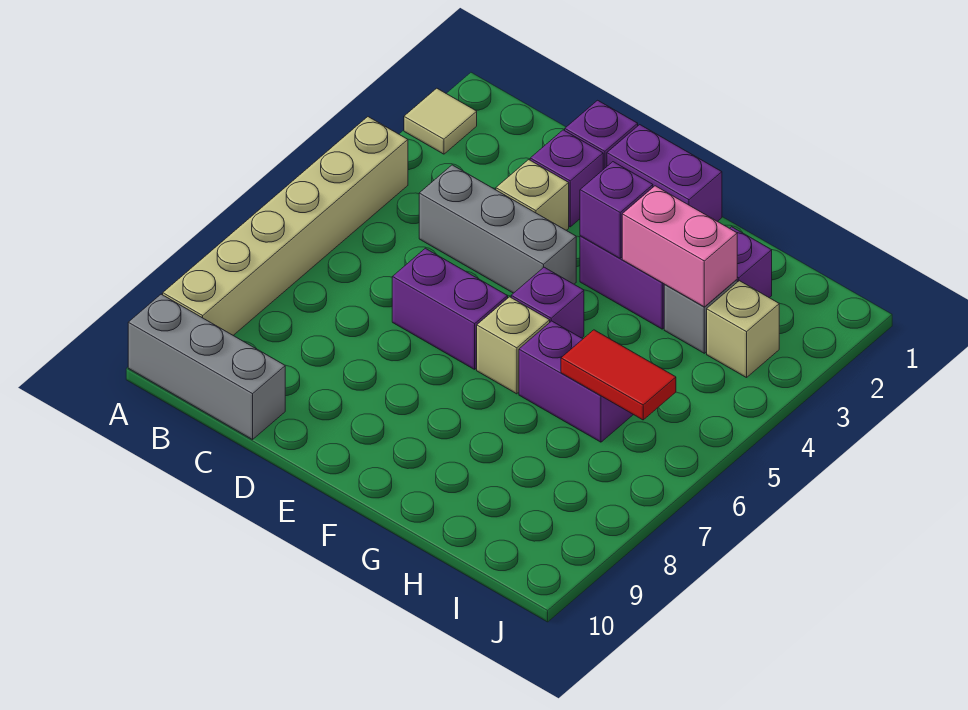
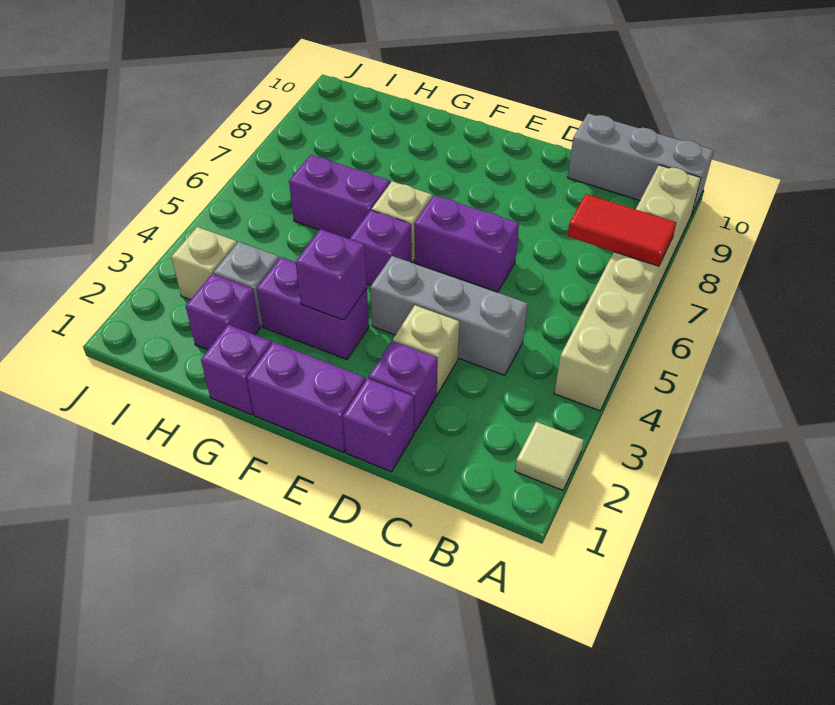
none -> purple brick G1 level 1
pink brick G3:H3 level 2 -> none
red tile H6:I6 level 2 -> red tile A7:B7 level 2

